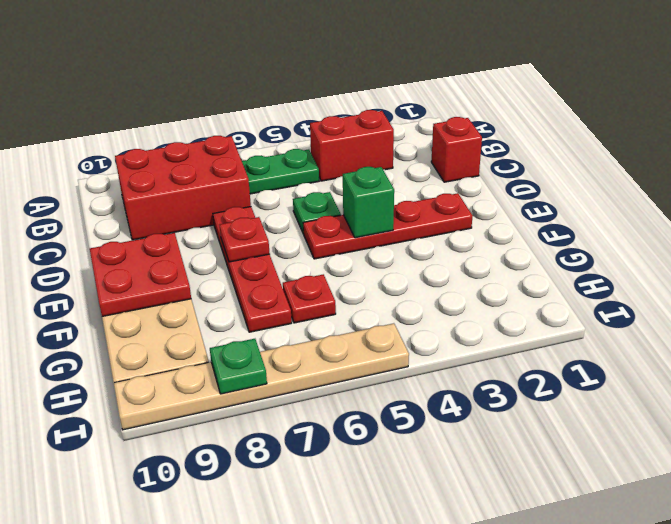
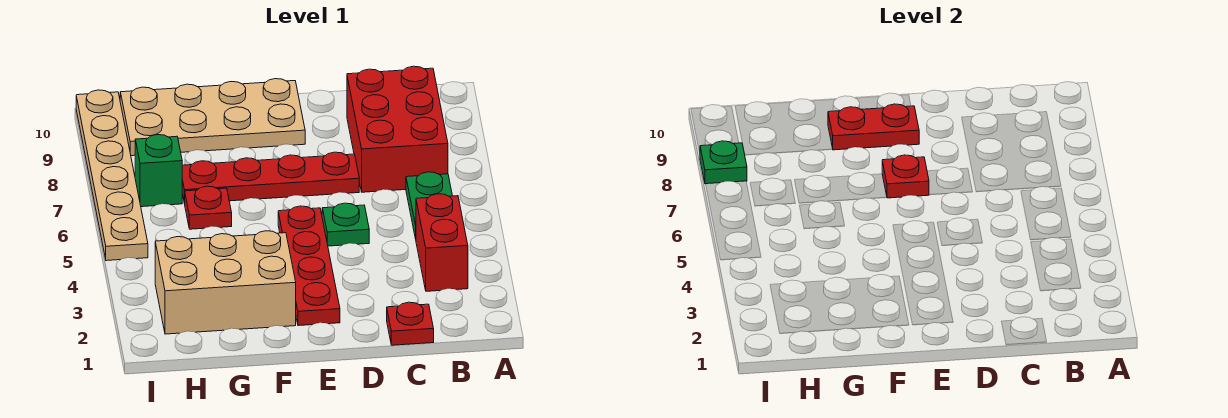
red brick C1 level 1 -> red plate C1 level 1
green brick E4 level 2 -> green brick H7 level 1
red plate E9:F10 level 2 -> red plate E9:F9 level 2
none -> tan brick F2:H3 level 1

